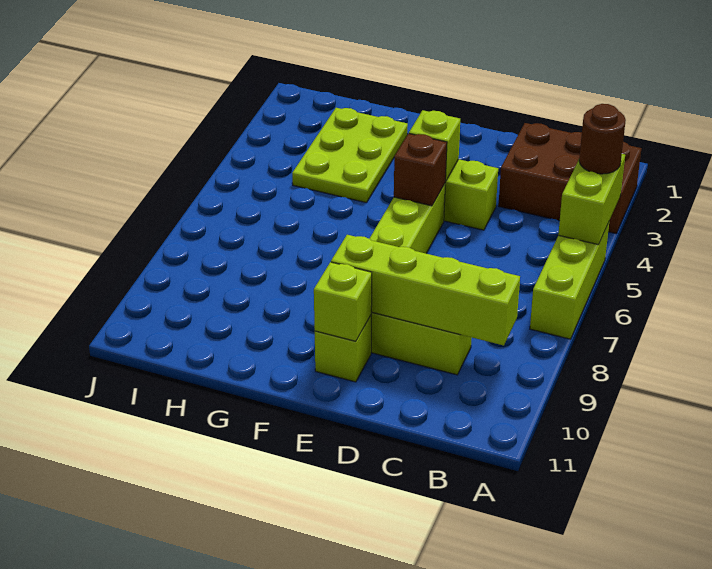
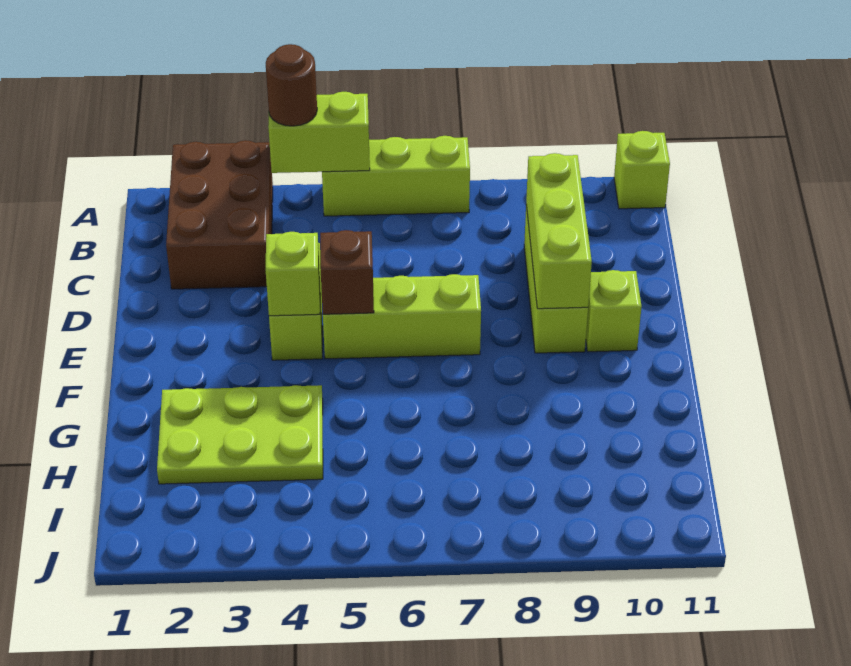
lime brick B9:E9 level 2 -> lime brick C9:E9 level 2
lime brick E10 level 2 -> lime brick A11 level 1

